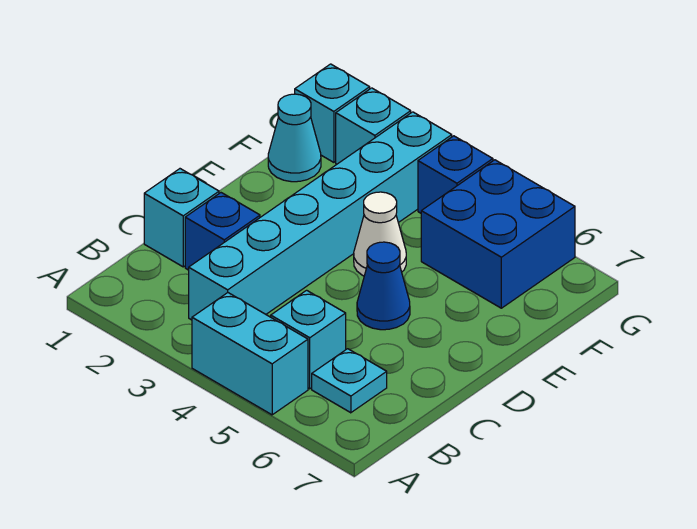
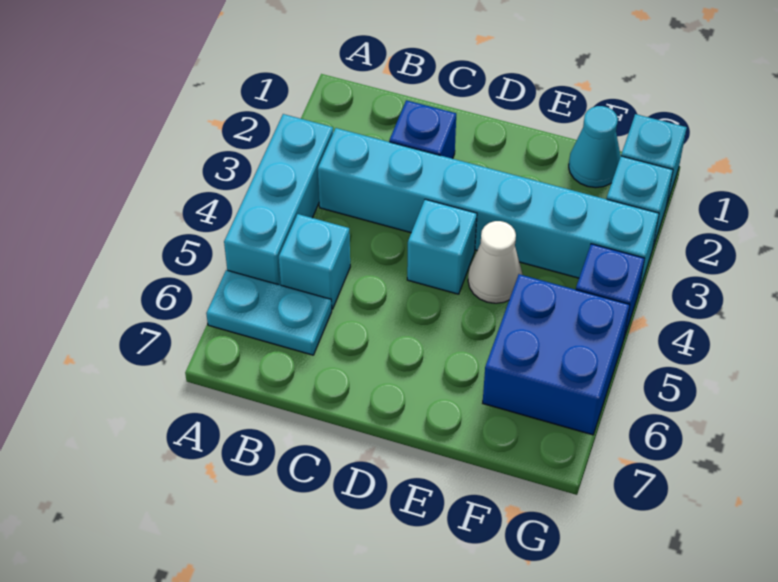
cyan brick A4:A5 level 1 -> cyan brick A3:A5 level 1
cyan plate B6 level 1 -> cyan plate A6:B6 level 1
cyan brick C1 level 1 -> cyan brick D4 level 1
blue cone D5 level 1 -> none

